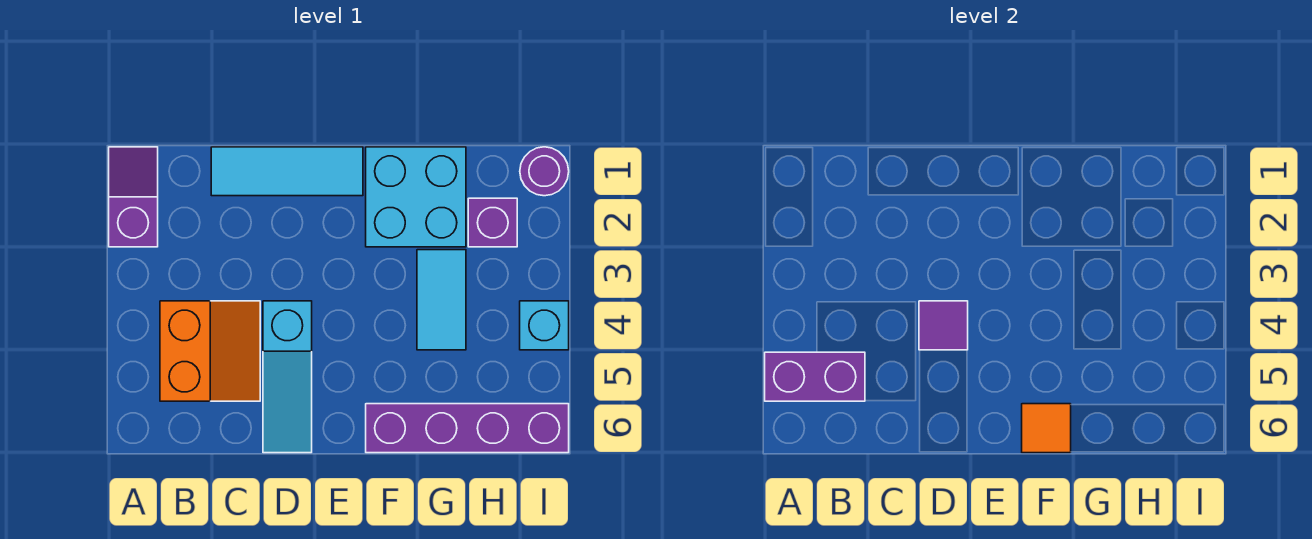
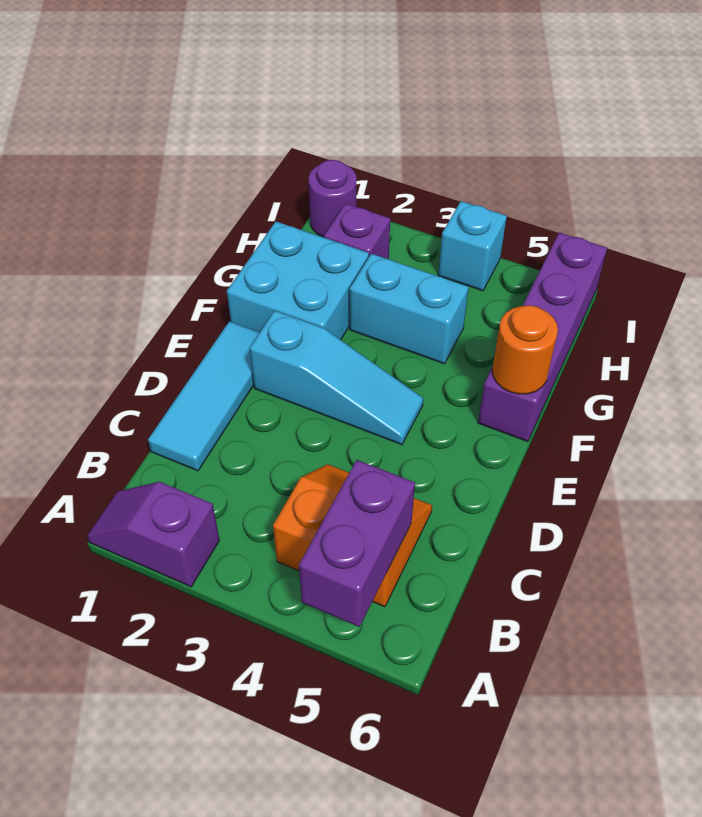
cyan slope D4:D6 level 1 top 4 -> cyan slope E2:E4 level 1 top 2
purple tile D4 level 2 -> none
orange tile F6 level 2 -> orange round brick F6 level 2
cyan tile G3:G4 level 1 -> cyan brick G3:G4 level 1

